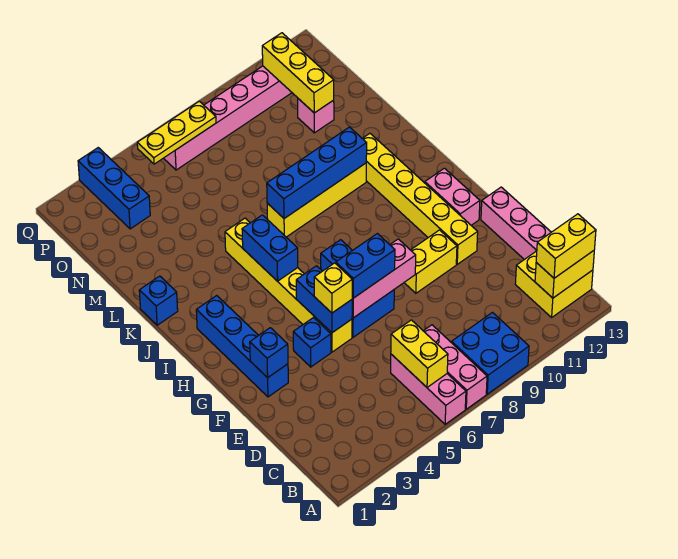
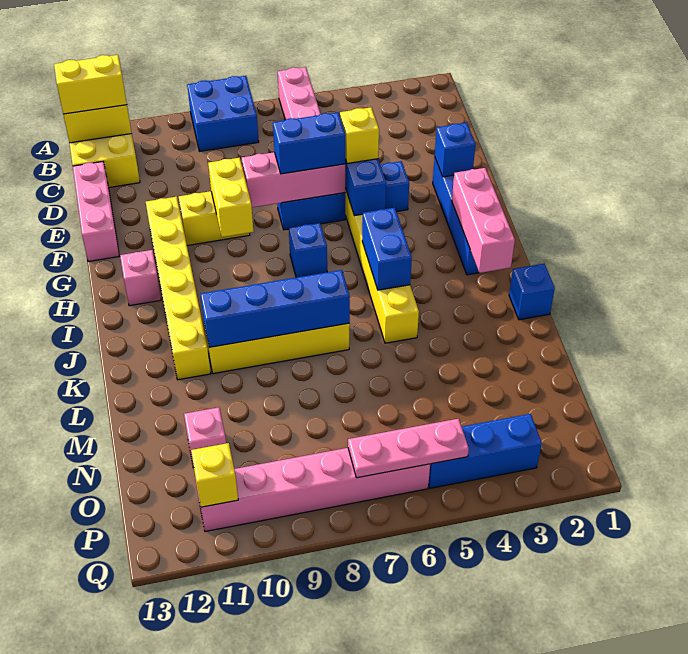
pink brick A7:C7 level 1 -> pink brick H2:J2 level 2
yellow brick B6:C6 level 2 -> yellow brick F9:G9 level 2
pink brick G12:H12 level 1 -> pink brick H12 level 1
yellow brick N11:P11 level 2 -> yellow brick P11 level 2
blue brick O3:Q3 level 1 -> blue brick P3:P5 level 1
yellow plate P5:P7 level 2 -> pink plate P5:P7 level 2

